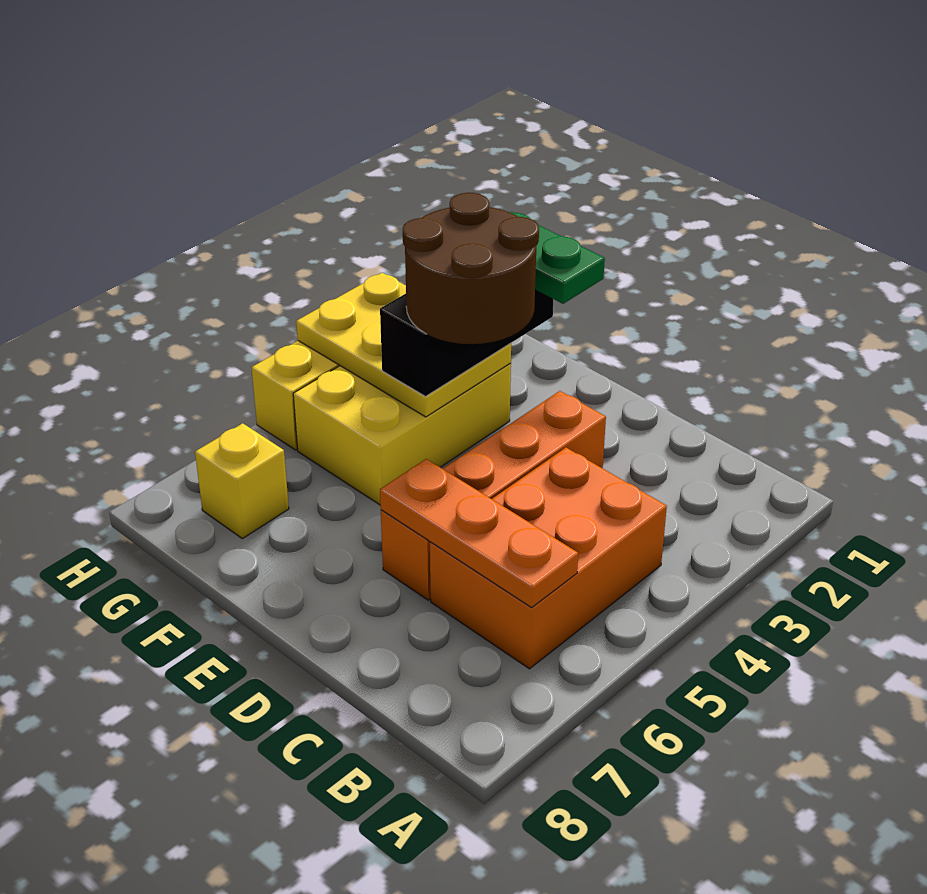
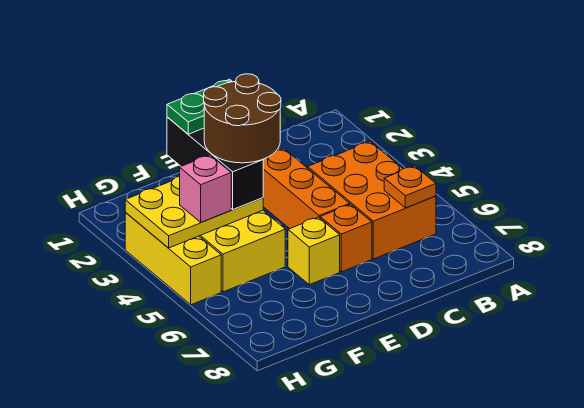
orange plate B6:D6 level 2 -> orange plate B6 level 2
none -> pink brick G4 level 3
yellow brick G7 level 1 -> yellow brick E6 level 1

